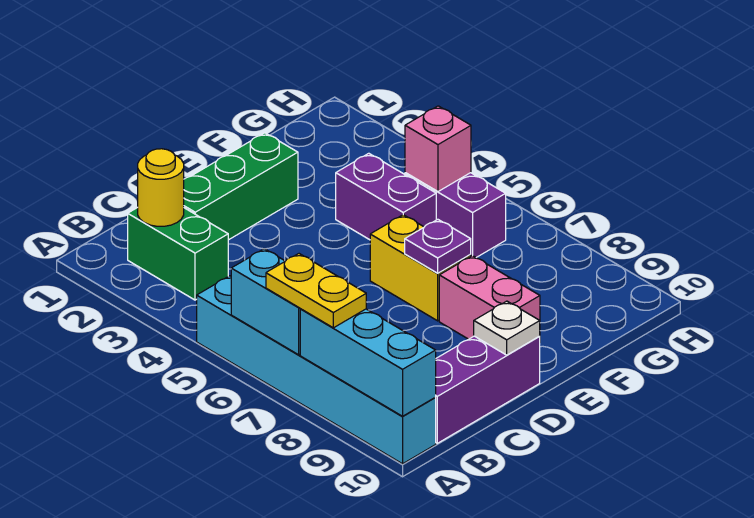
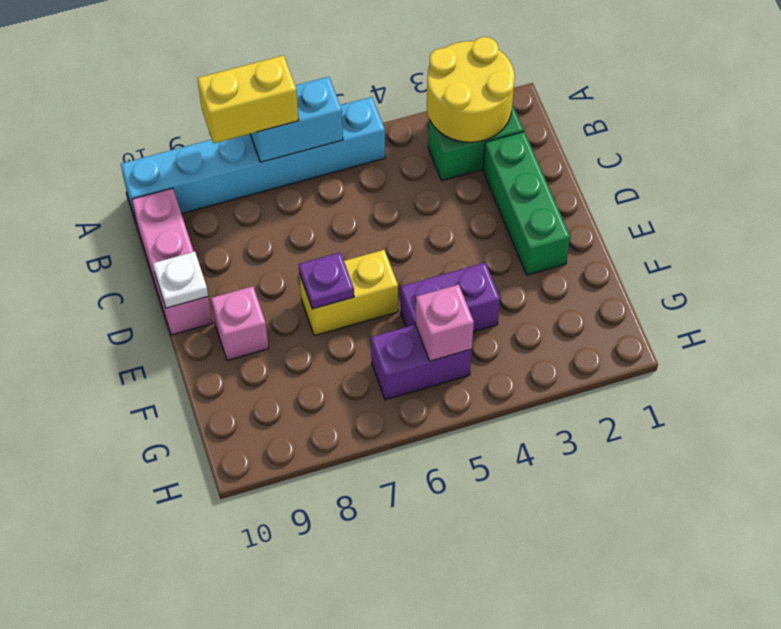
yellow plate A7:A8 level 3 -> yellow brick A7:A8 level 3
cyan brick A8:A10 level 2 -> none
yellow round brick B2 level 2 -> yellow round brick A2:B3 level 2
purple brick B10:D10 level 1 -> pink brick B10:D10 level 1
pink brick E8:E9 level 1 -> pink brick E9 level 1

